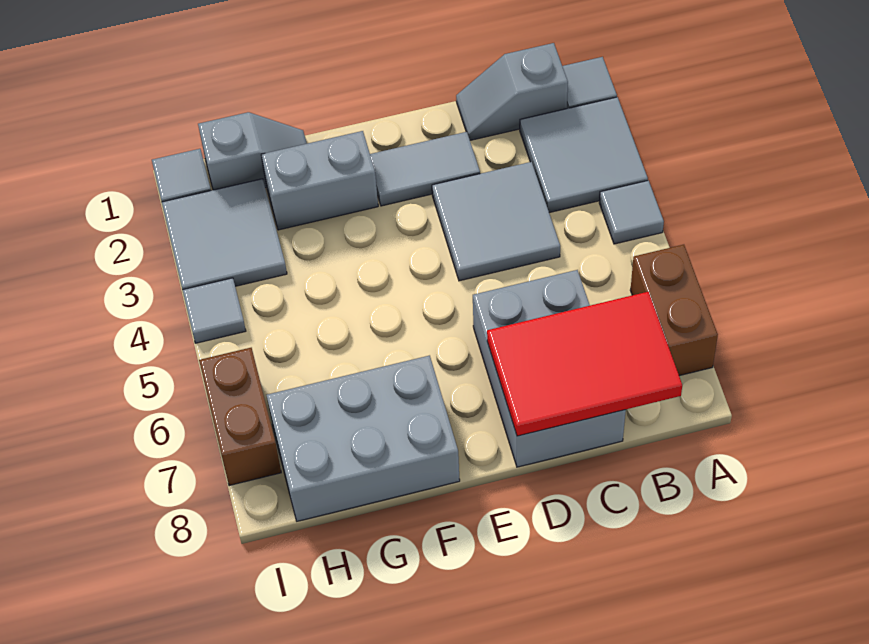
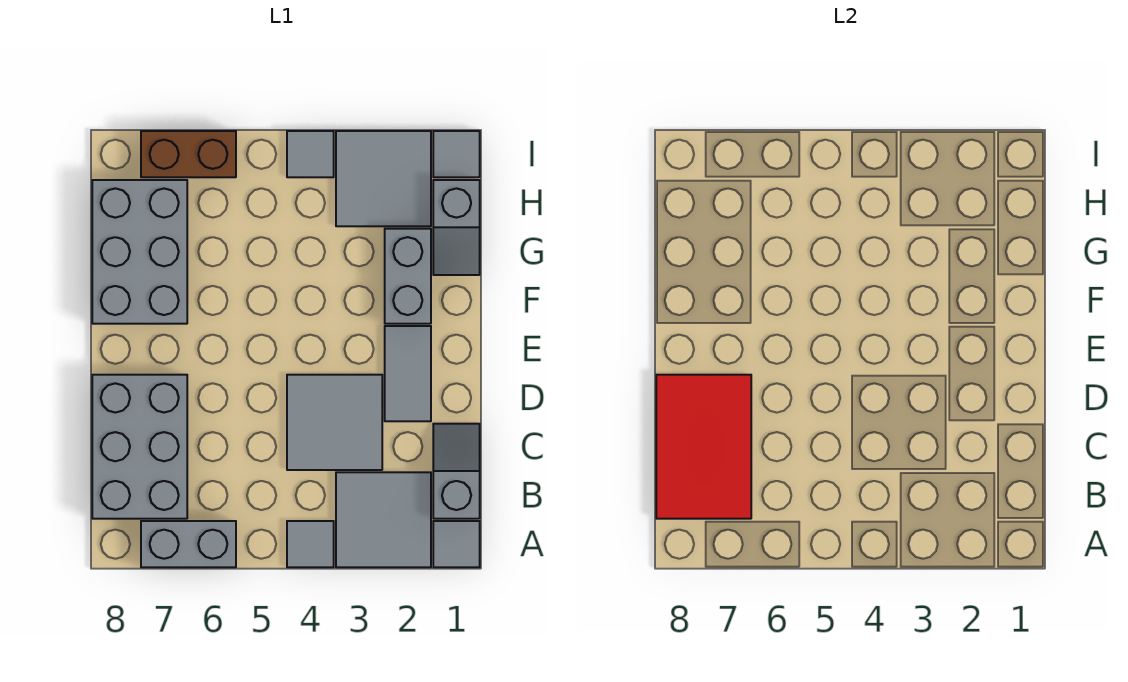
brown brick A6:A7 level 1 -> grey brick A6:A7 level 1
grey brick C6:D8 level 1 -> grey brick B7:D8 level 1

